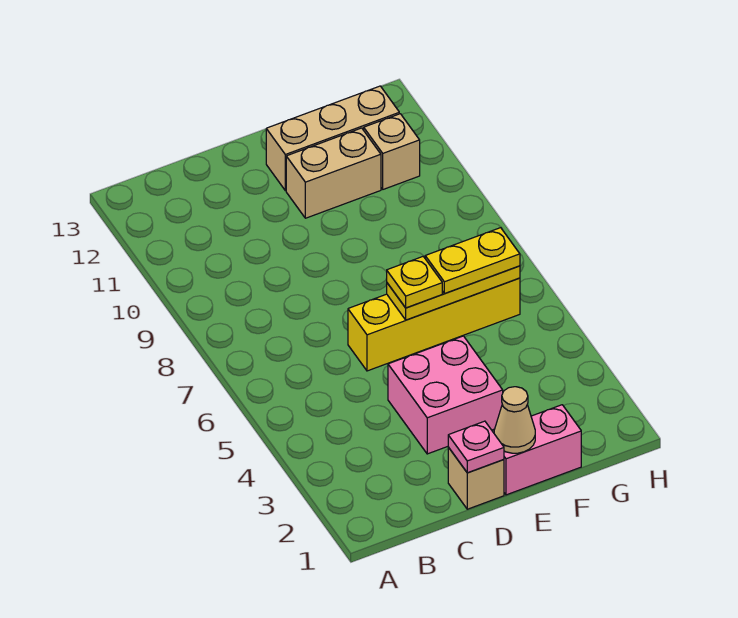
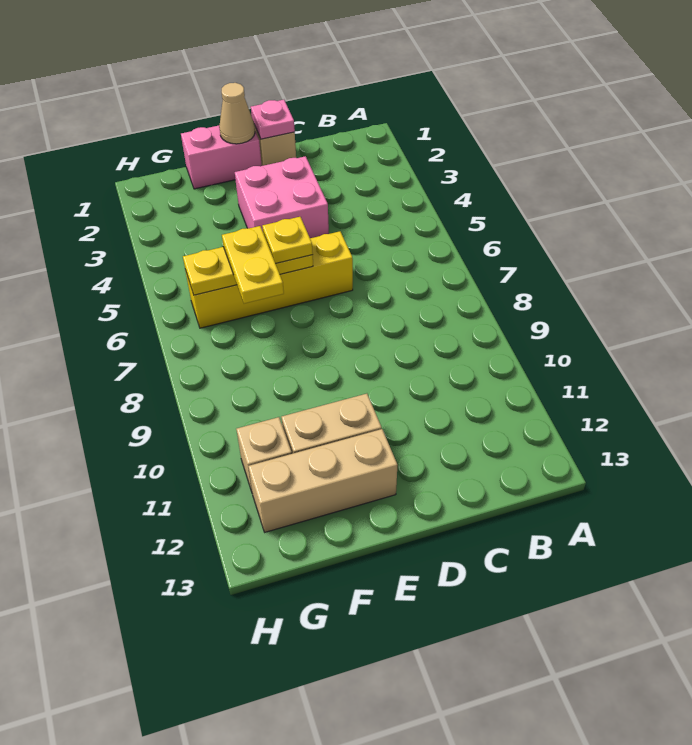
yellow plate F6:G6 level 3 -> yellow plate F6:F7 level 3

